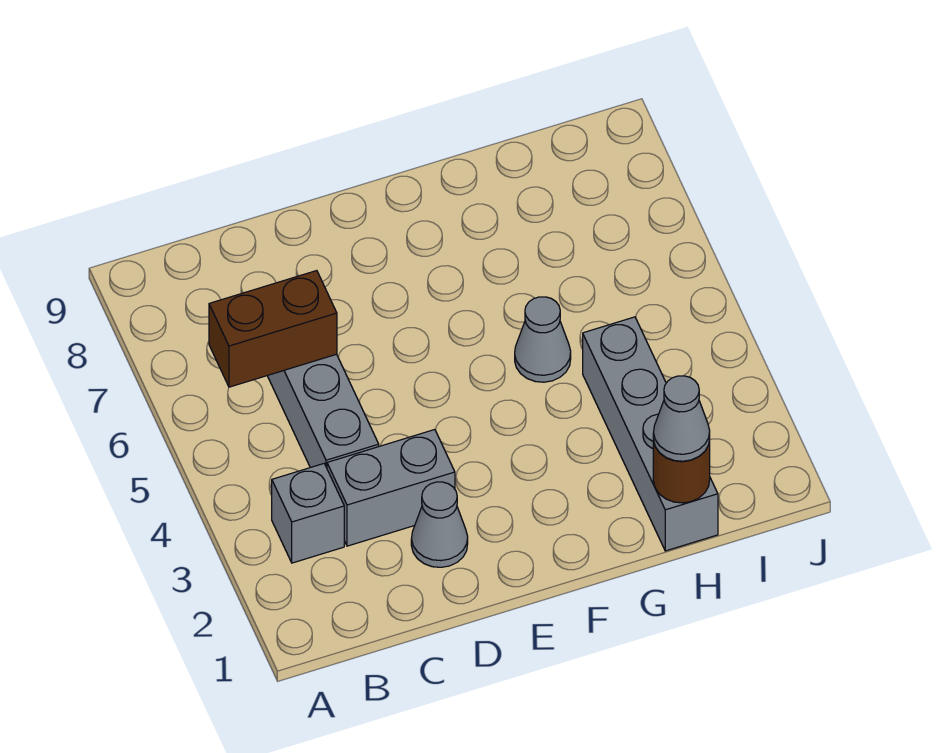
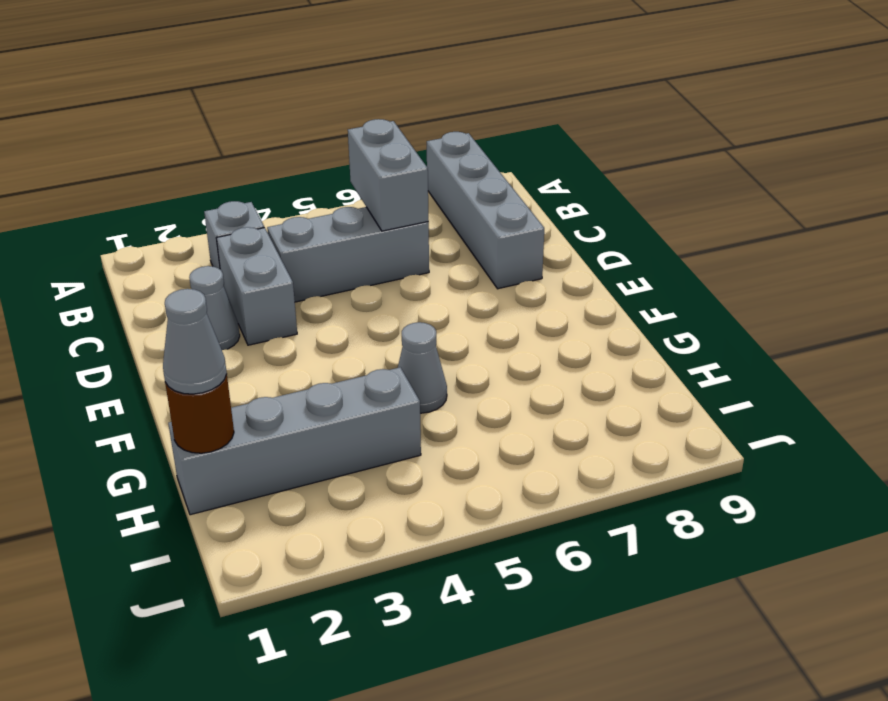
none -> grey brick A8:D8 level 1
brown brick B6:C6 level 2 -> grey brick B6:C6 level 2

